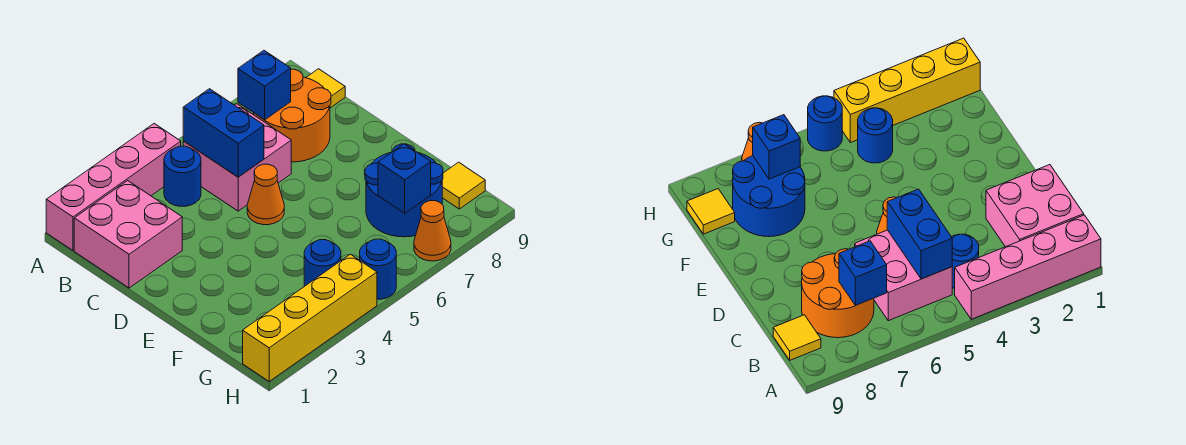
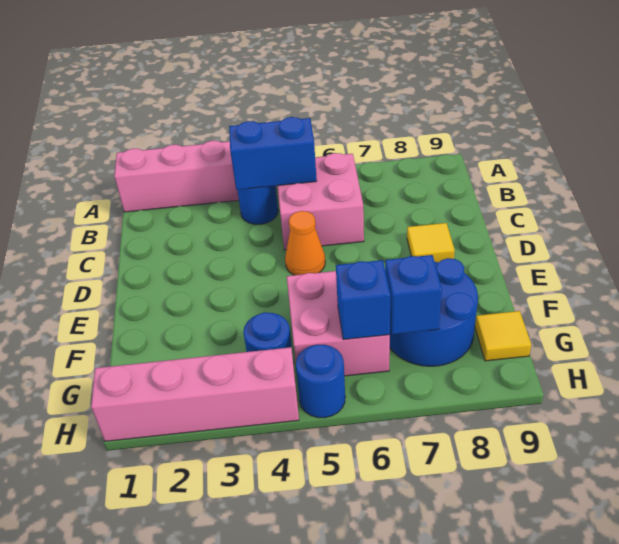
pink brick B1:C2 level 1 -> pink brick F5:G6 level 1
blue brick B5:C5 level 2 -> blue brick B4:B5 level 2
orange round brick B7:C8 level 1 -> none
blue brick B7 level 2 -> blue brick G6 level 2
yellow tile B9 level 1 -> yellow tile D8 level 1
yellow brick H1:H4 level 1 -> pink brick H1:H4 level 1
orange cone H7 level 1 -> none

